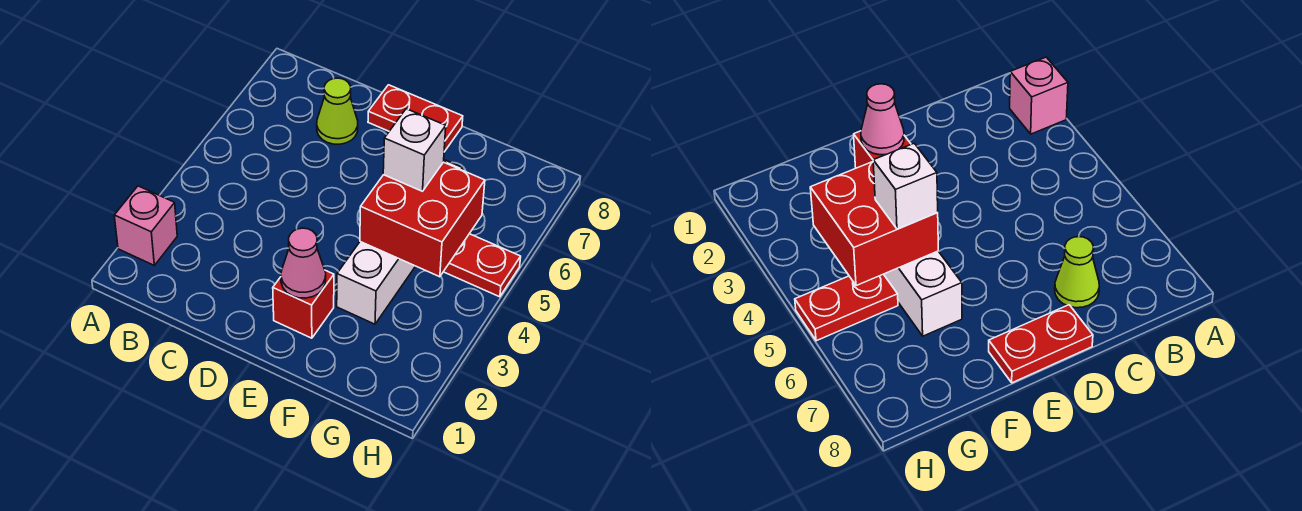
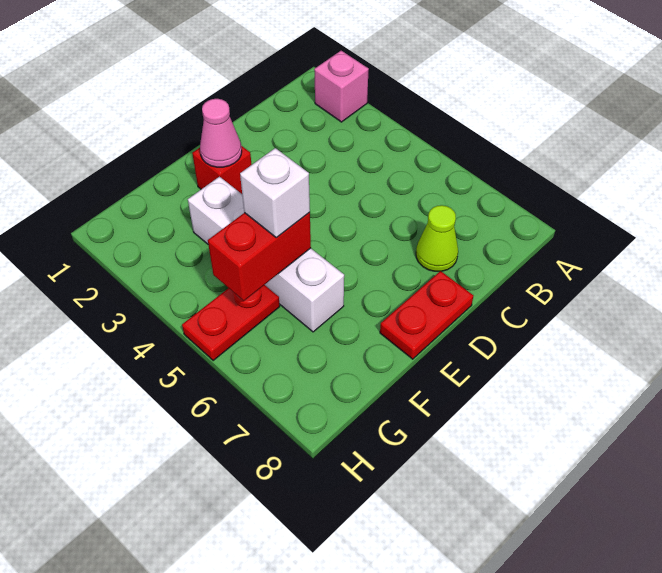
red brick F4:G5 level 2 -> red brick F5:G5 level 2

